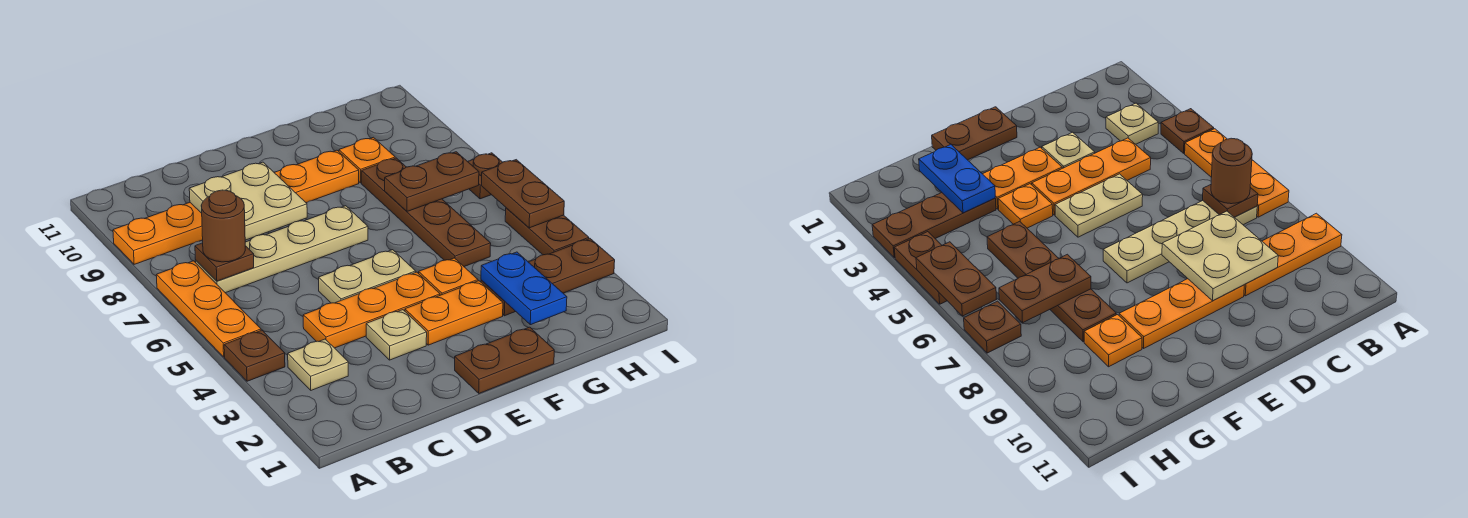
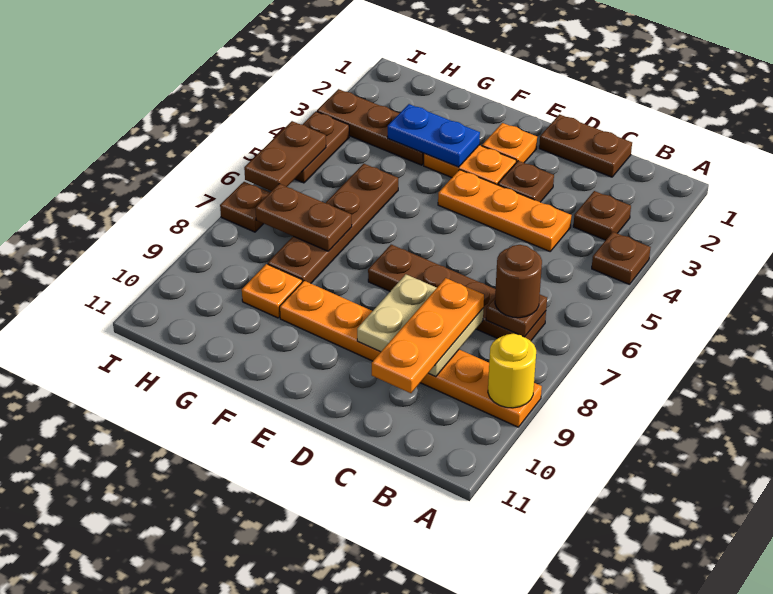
orange plate A5:A7 level 1 -> orange plate C8:C10 level 3
none -> yellow round brick A9 level 2
tan plate B3 level 1 -> brown plate B3 level 1
tan plate B7:E7 level 1 -> brown plate B7:E7 level 1
tan plate D3 level 1 -> brown plate D3 level 1
tan plate D5:E5 level 1 -> none
brown plate E1:F1 level 1 -> brown plate C1:D1 level 1
orange plate F4 level 1 -> orange plate E2 level 1
blue plate G2:G3 level 2 -> blue plate F3:G3 level 2

